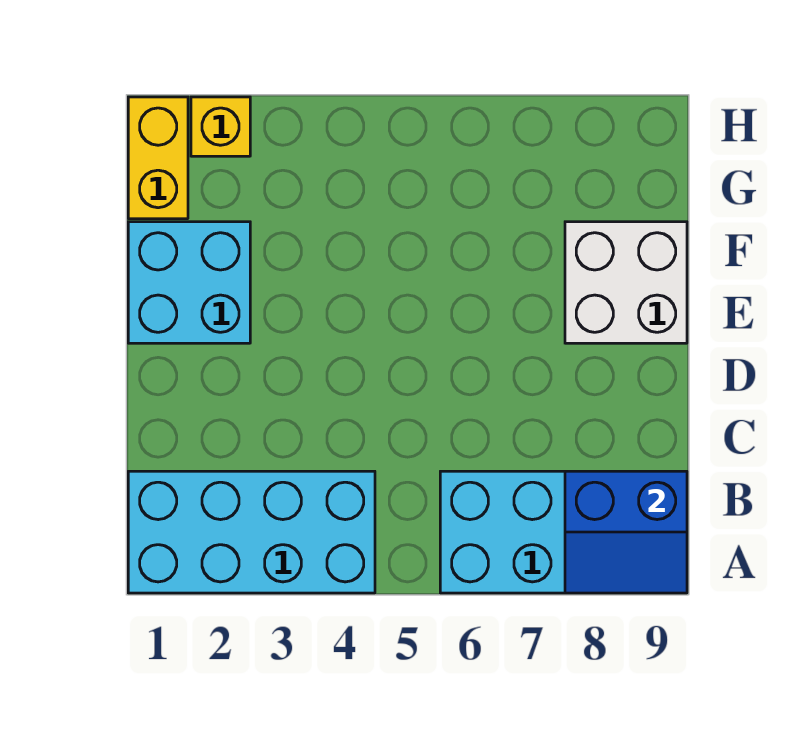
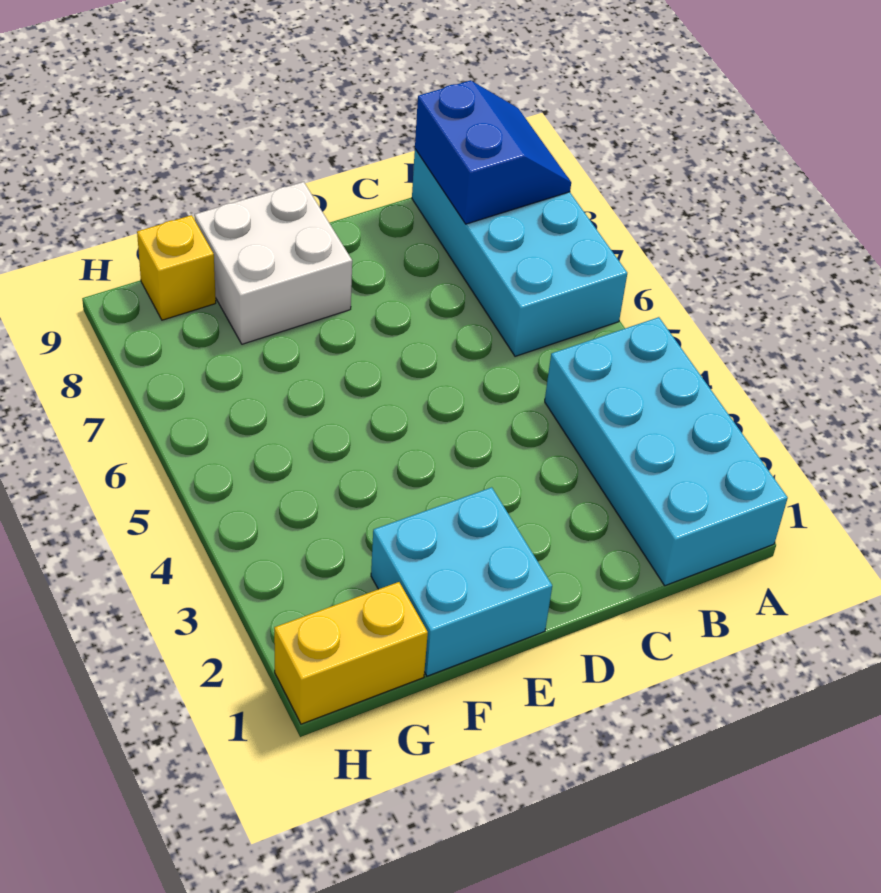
yellow brick H2 level 1 -> yellow brick G9 level 1

